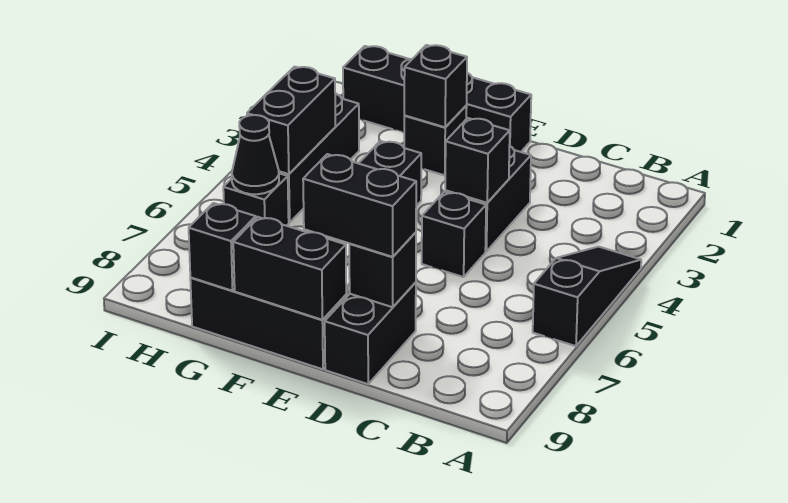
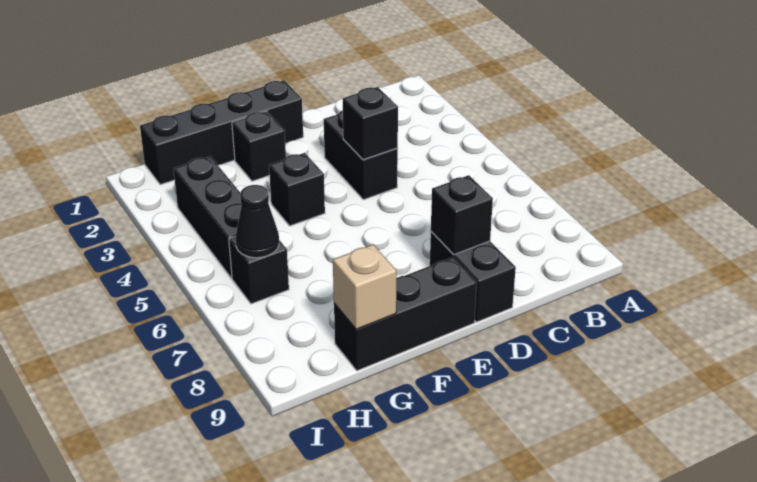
black slope A4:A6 level 1 top 6 -> none
black brick D5 level 1 -> none
black brick D8:E8 level 3 -> none
black brick E9:F9 level 2 -> none
black brick F2 level 2 -> none
black brick G9 level 2 -> tan brick G9 level 2
black brick H4:H5 level 2 -> none

